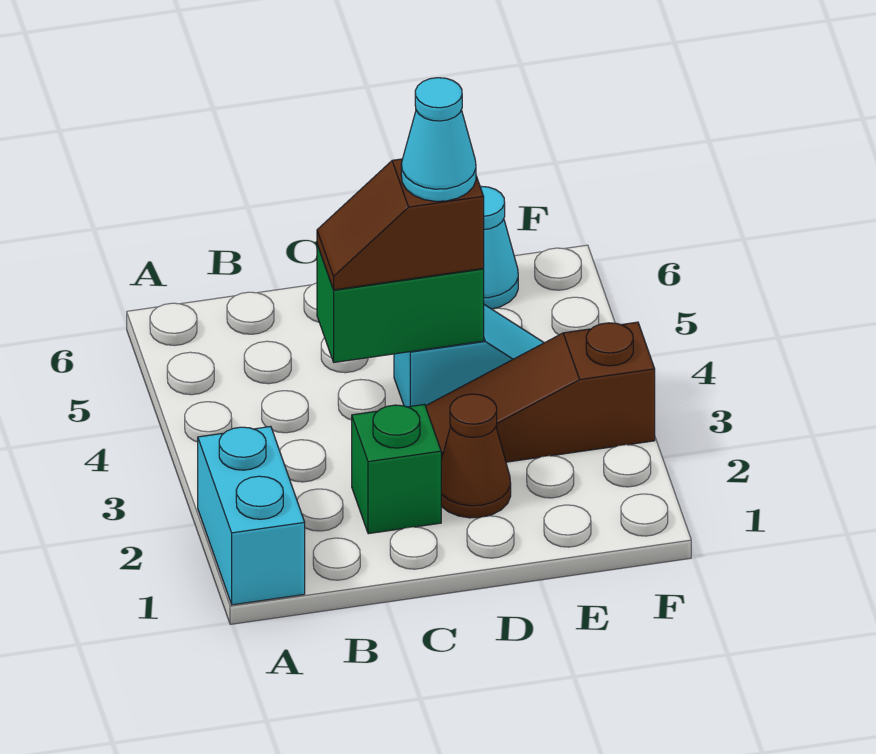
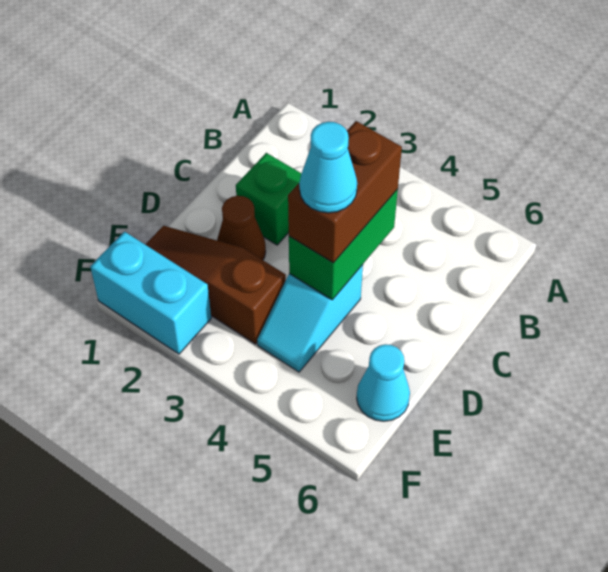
cyan brick A1:A2 level 1 -> cyan brick F1:F2 level 1
brown slope C4:D4 level 3 top D -> brown brick C4:D4 level 3
brown slope D3:F3 level 1 top F -> brown slope E1:E3 level 1 top 3

